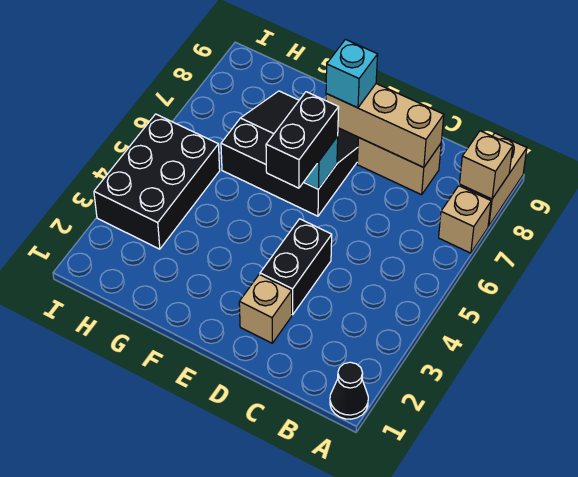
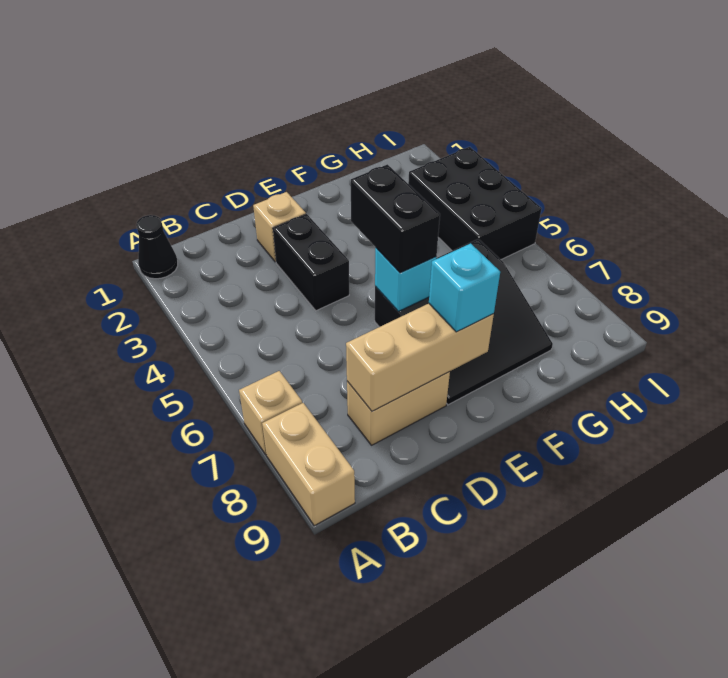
tan brick A8 level 2 -> none

